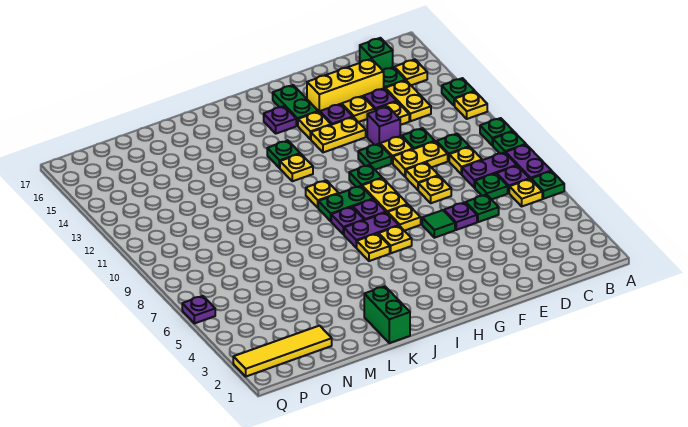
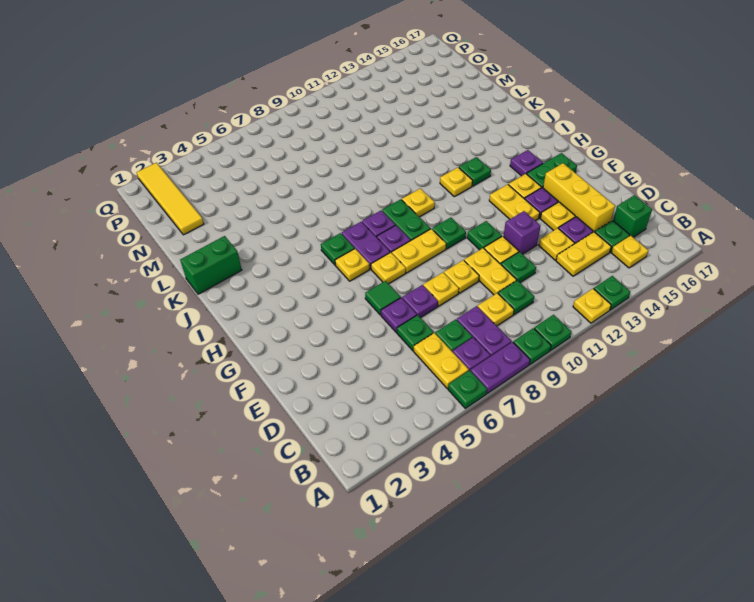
yellow plate B6 level 1 -> yellow plate B6:C6 level 1
yellow plate I6 level 1 -> green plate I6 level 1
purple plate Q6 level 1 -> purple plate E7 level 1

